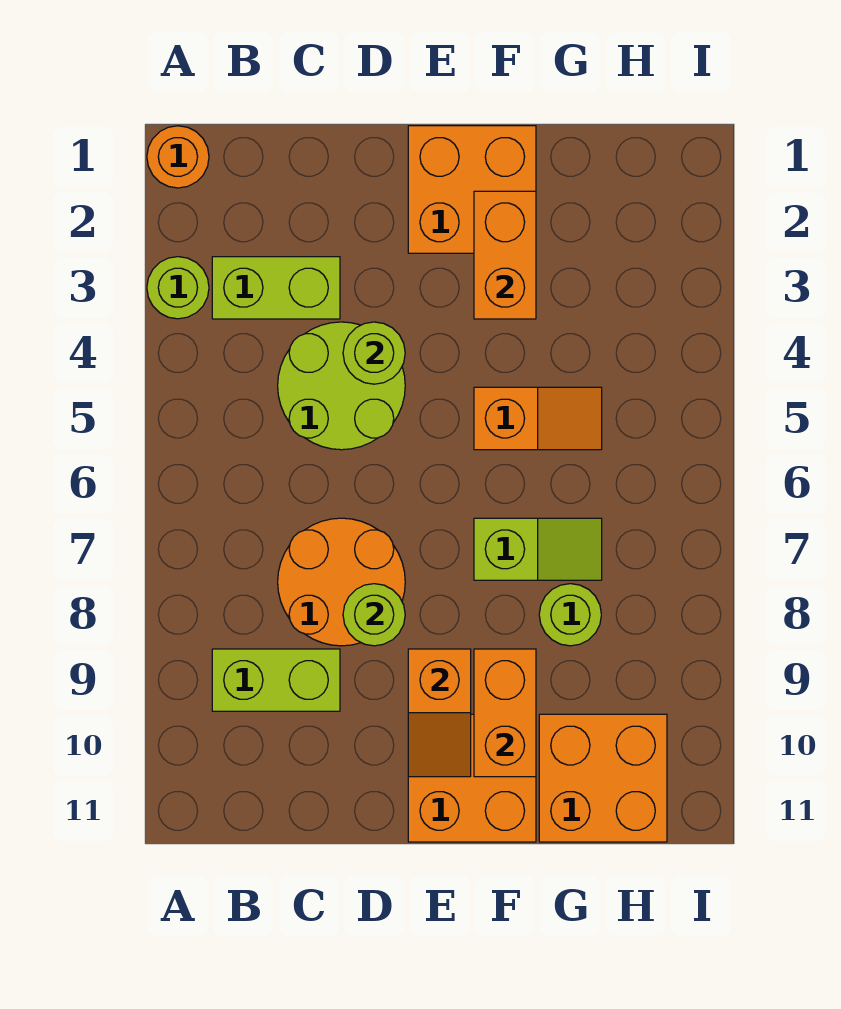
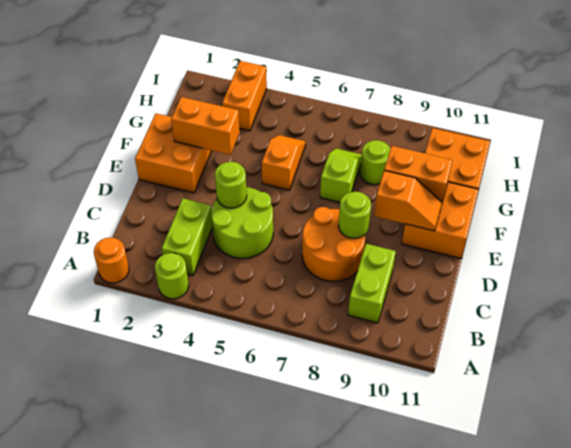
none -> orange brick H3:I3 level 1

